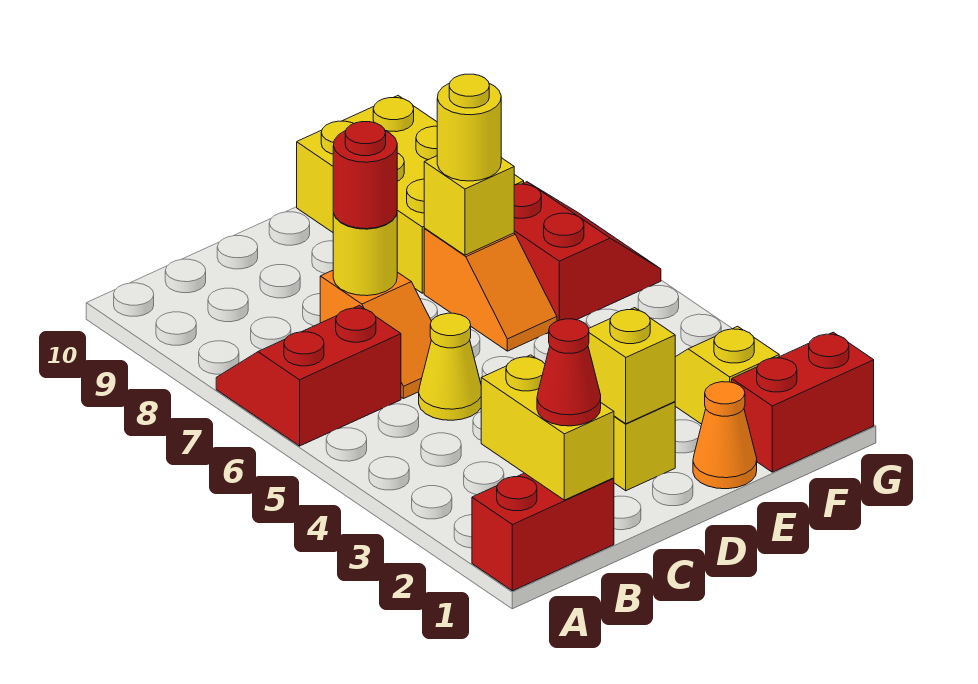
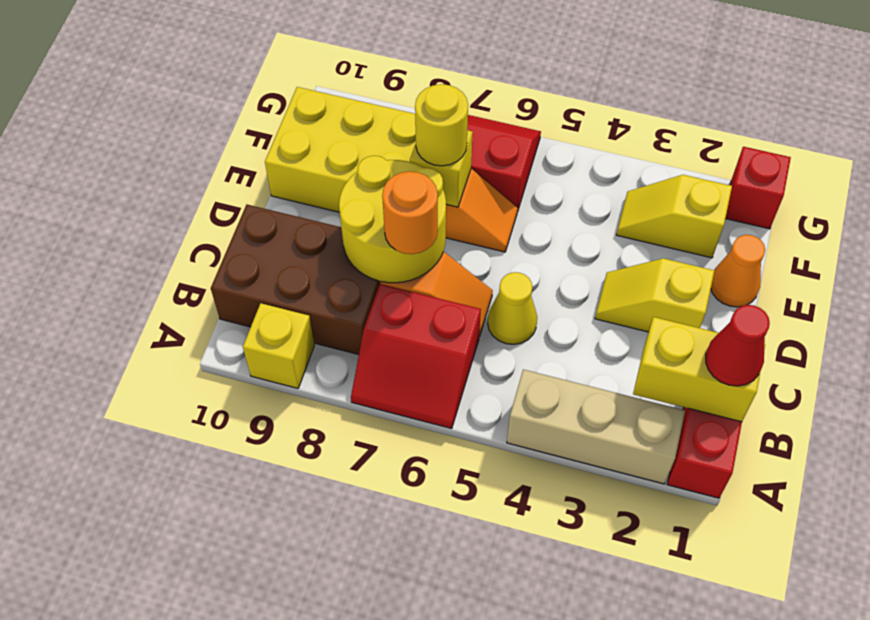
none -> tan brick A2:A4 level 1
red slope A6:B7 level 1 top 6 -> red slope A6:B7 level 1 top B
none -> brown brick B8:C10 level 1
yellow round brick C7 level 2 -> yellow round brick C7:D8 level 2
red round brick C7 level 3 -> orange round brick C7 level 3
yellow brick D2 level 2 -> yellow brick A9 level 1
red brick F1:G1 level 1 -> red brick G1 level 1

